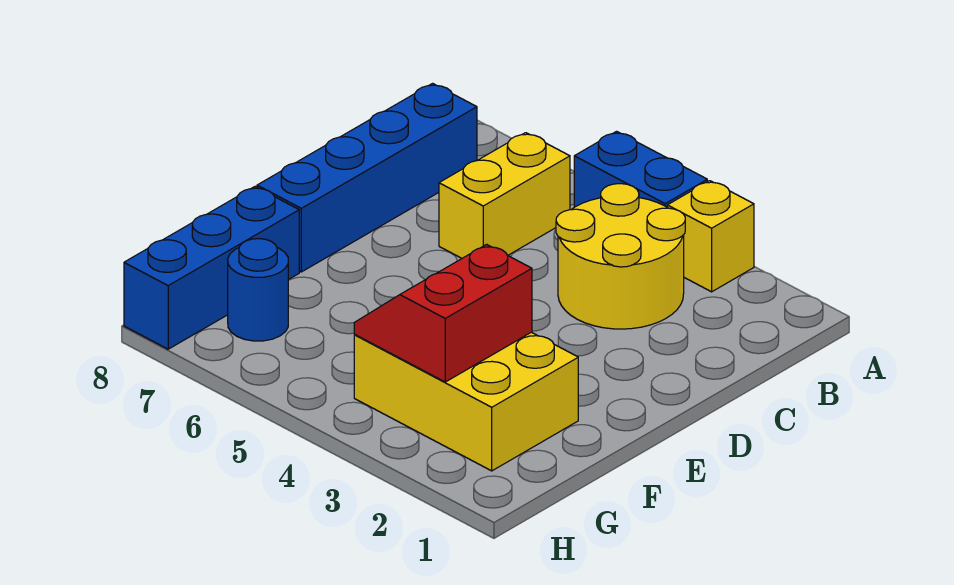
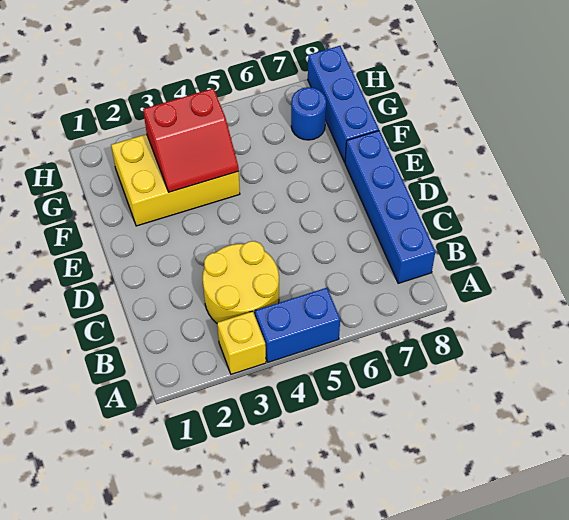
yellow brick B6:C6 level 1 -> none
red slope F3:G4 level 2 top 3 -> red slope F3:G4 level 2 top G

